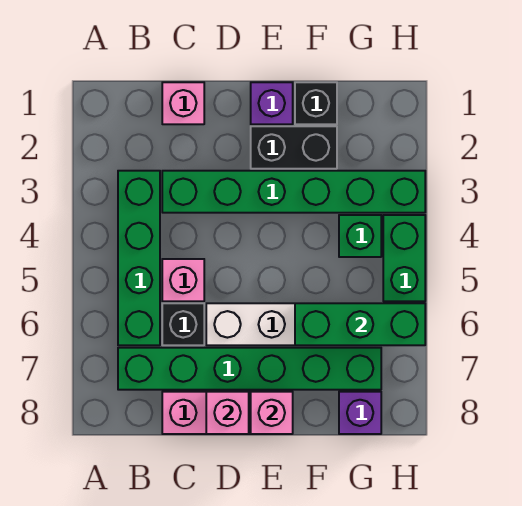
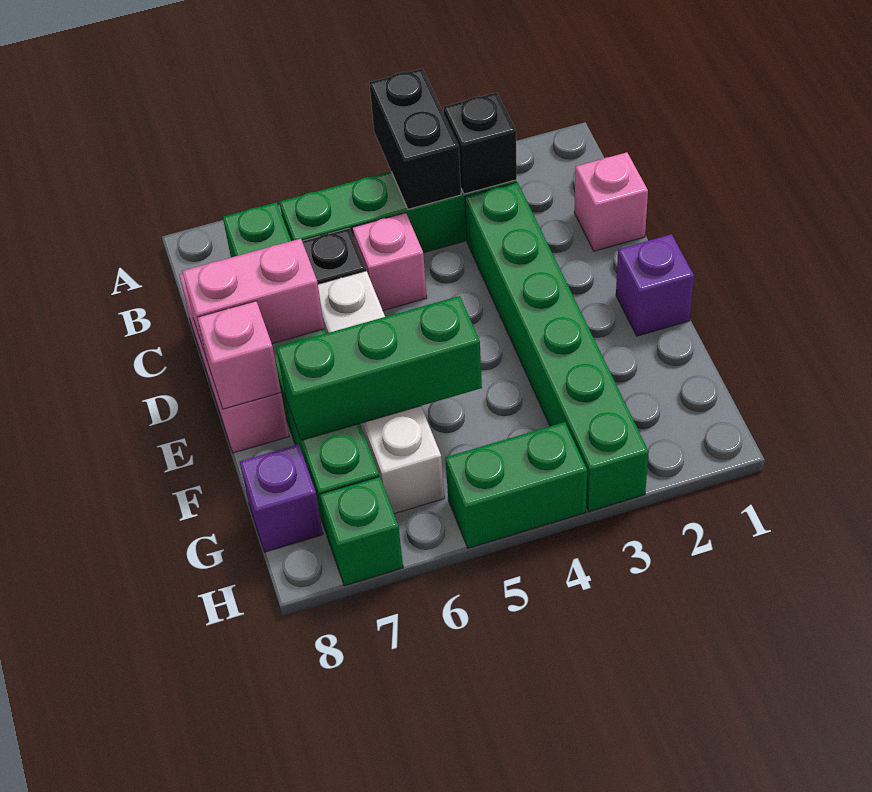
pink brick D8 level 2 -> pink brick D7:D8 level 2
black brick E2:F2 level 1 -> black brick A4:B4 level 2
black brick F1 level 1 -> black brick B3 level 2
green brick F6:H6 level 2 -> green brick F5:F7 level 2
green brick G4 level 1 -> green brick H7 level 1

